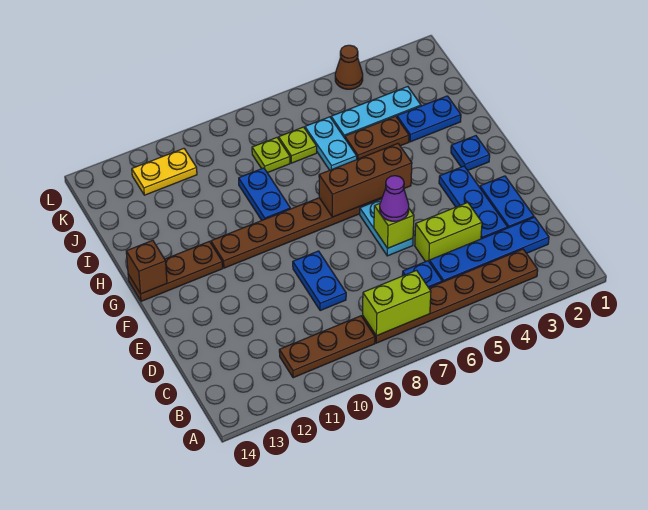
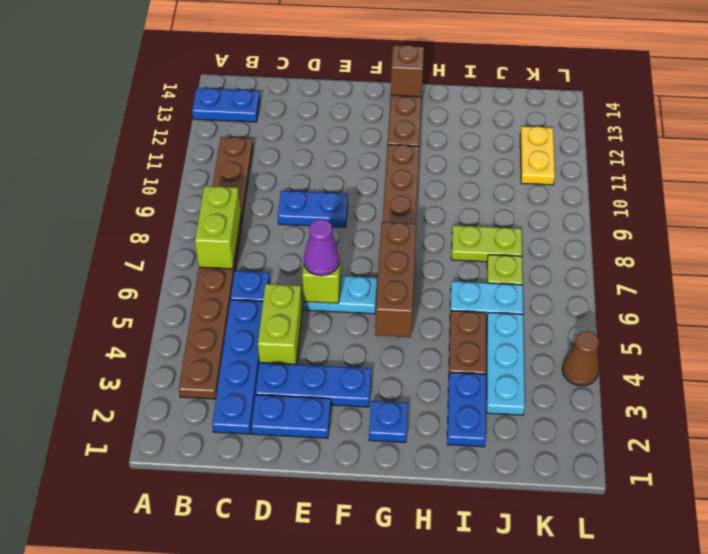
blue plate H9:I9 level 1 -> blue plate A13:B13 level 1
lime plate J8 level 1 -> lime plate I8:J8 level 1

